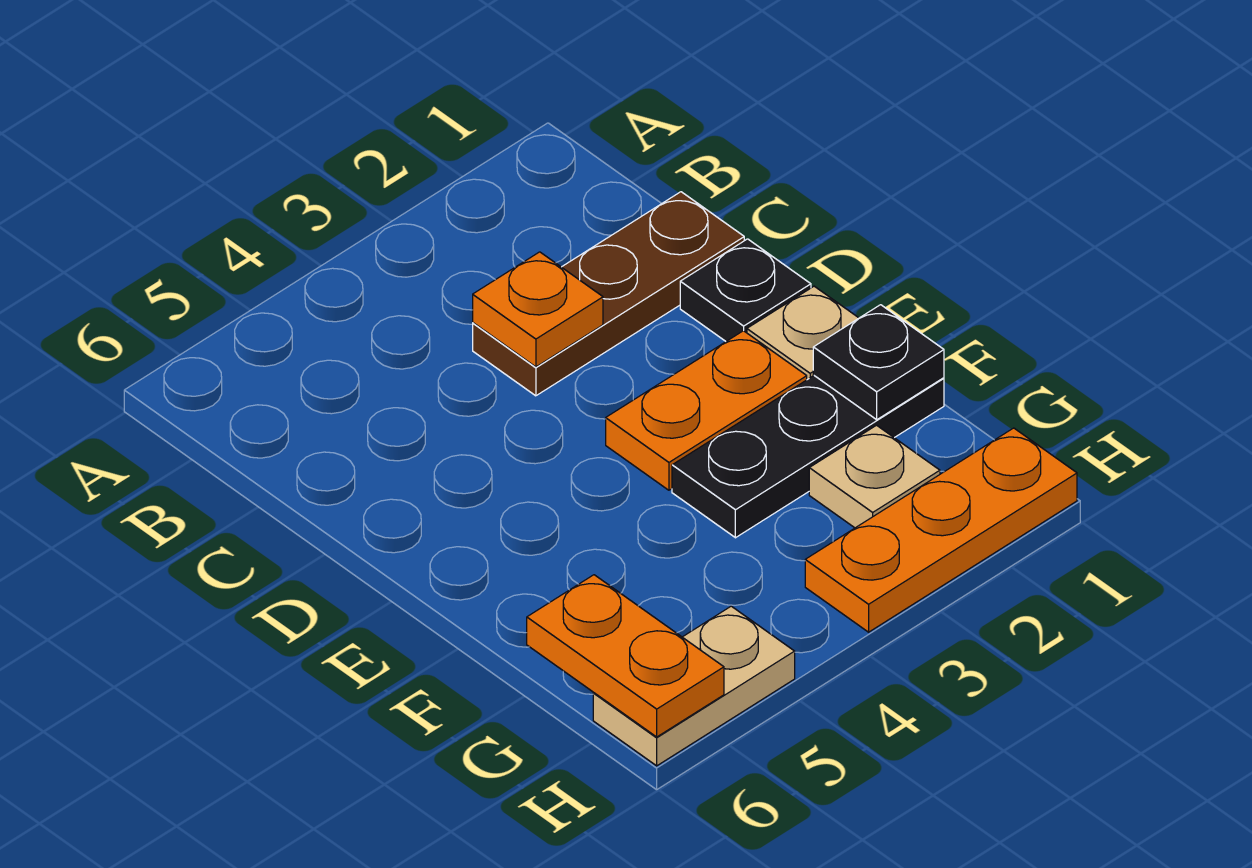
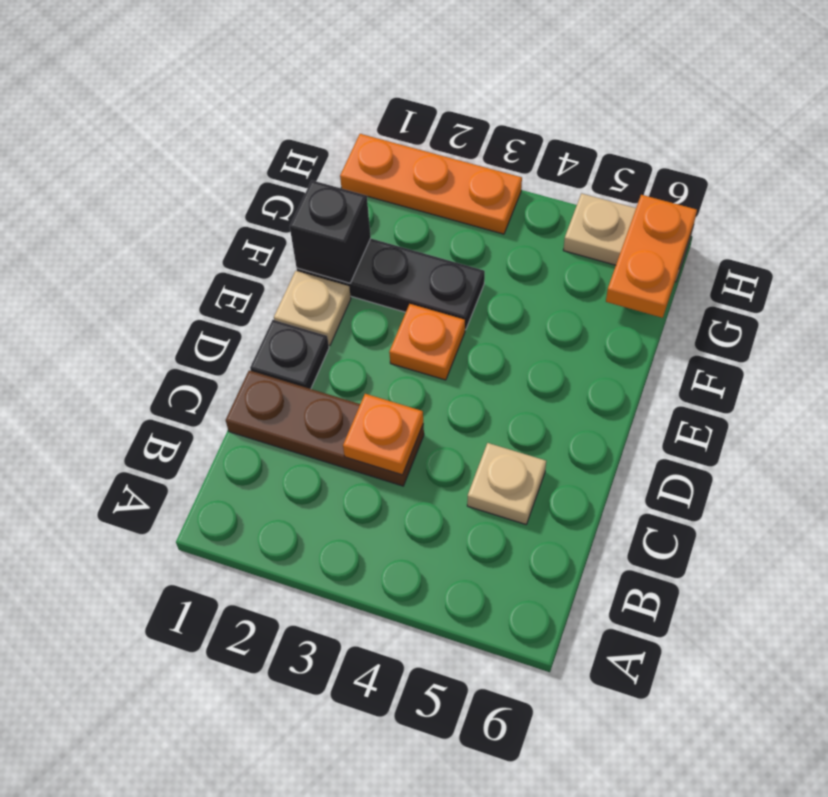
orange plate E2:E3 level 1 -> orange plate E3 level 1
black plate F1 level 2 -> black brick F1 level 2
tan plate G2 level 1 -> tan plate C5 level 1

